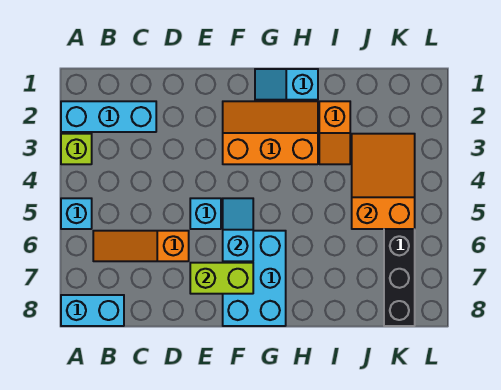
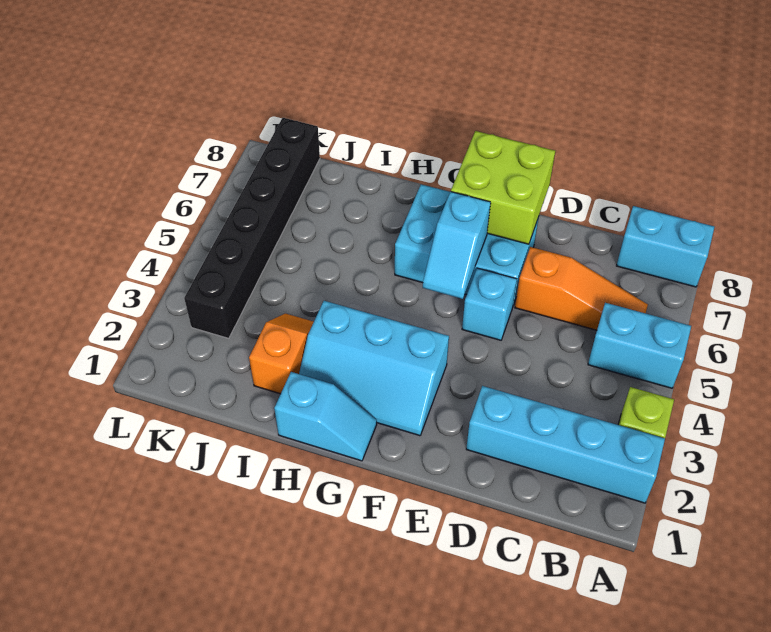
cyan brick A2:C2 level 1 -> cyan brick A2:D2 level 1
cyan brick A5 level 1 -> cyan brick A5:B5 level 1
lime brick E7:F7 level 2 -> lime brick E7:F8 level 2
orange slope F2:H3 level 1 top 3 -> cyan slope F2:H3 level 1 top 3
cyan brick F6:G8 level 1 -> cyan brick E6:G7 level 1
orange slope J3:K5 level 2 top 5 -> none

